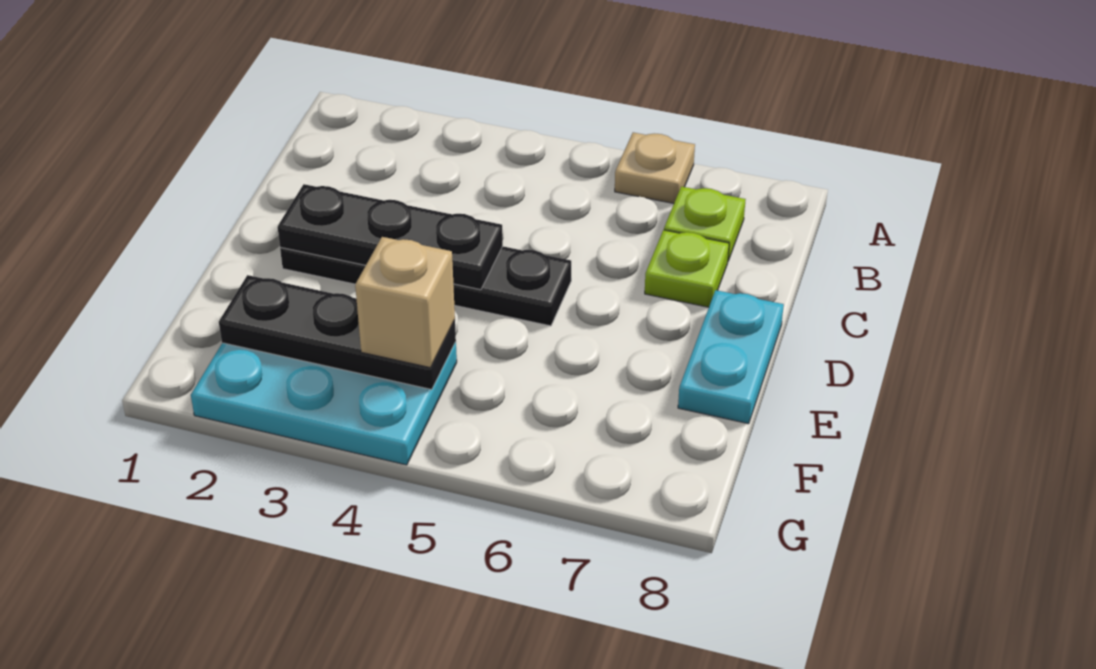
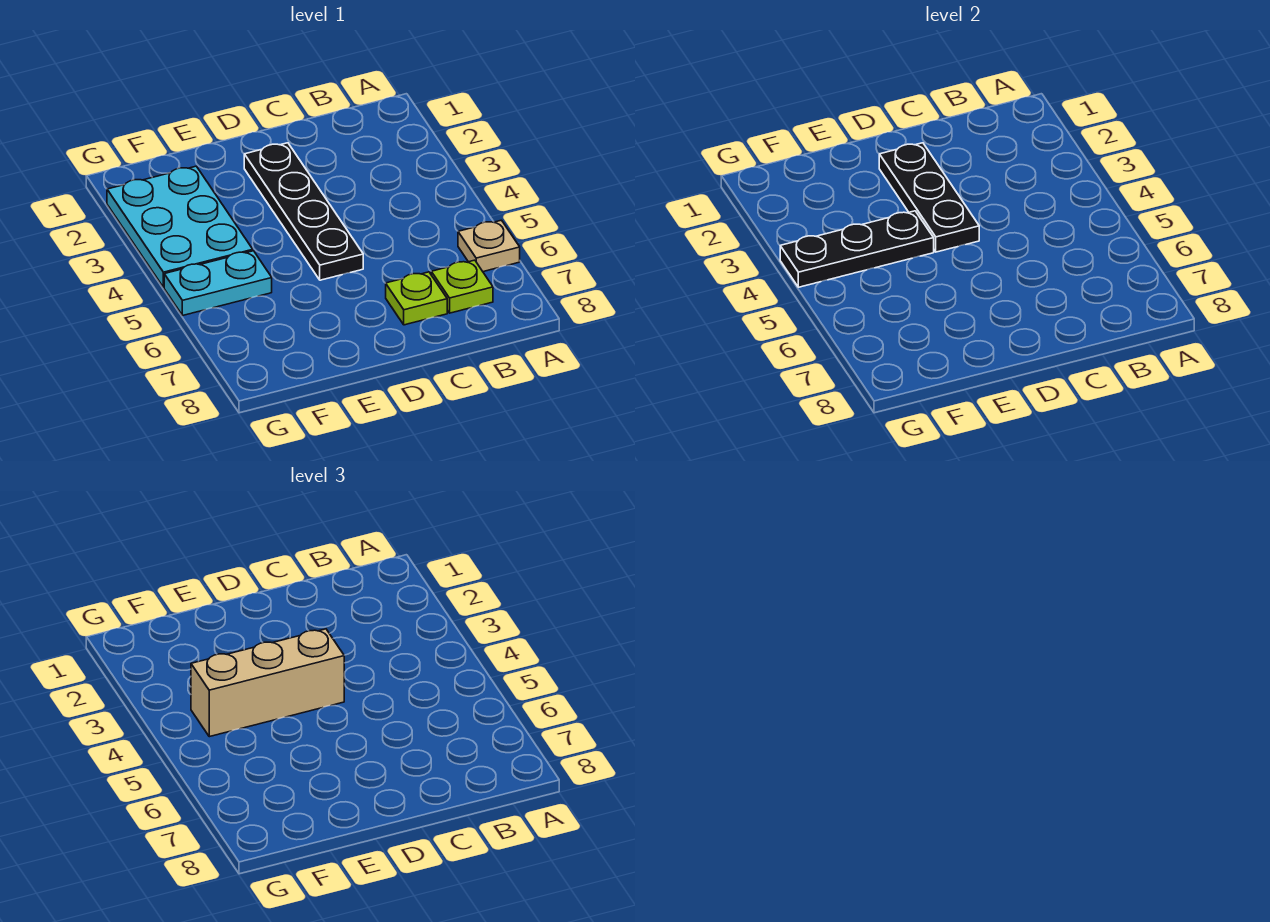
cyan plate D8:E8 level 1 -> cyan plate F5:G5 level 1
black plate F2:F4 level 2 -> black plate E4:G4 level 2
tan brick F4 level 3 -> tan brick D4:F4 level 3

